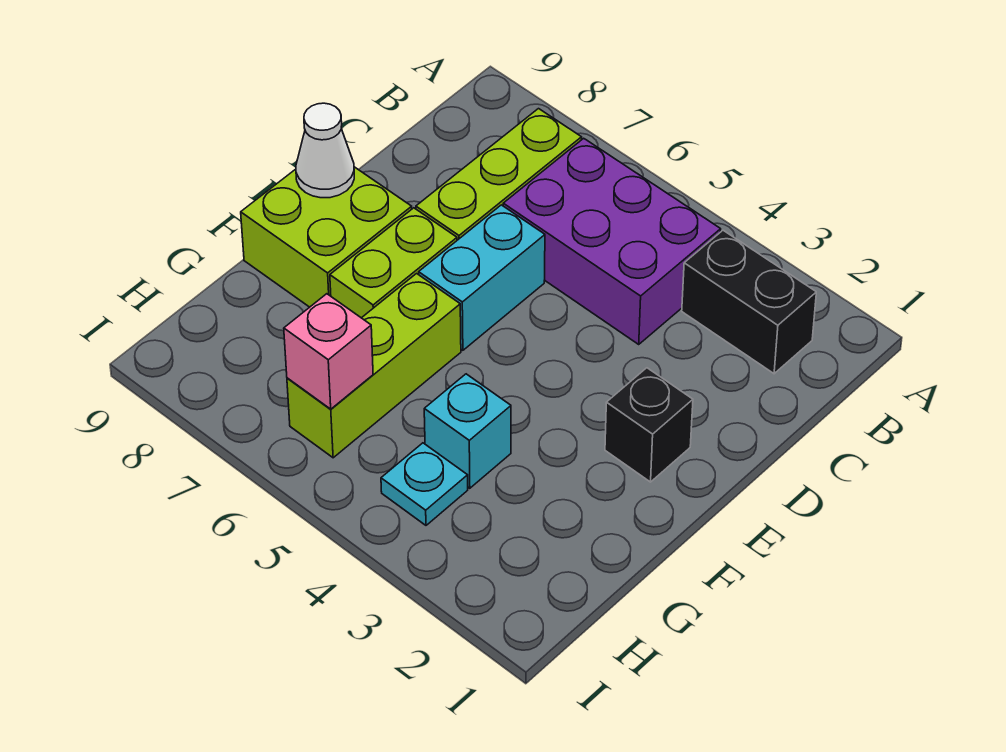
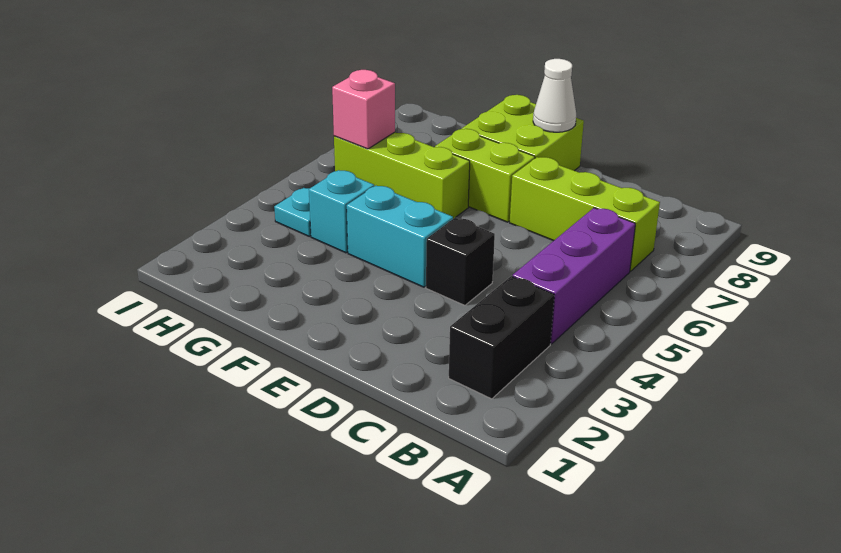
purple brick B4:C6 level 1 -> purple brick B4:B6 level 1
cyan brick D6:E6 level 1 -> cyan brick E4:F4 level 1
black brick E2 level 1 -> black brick D4 level 1

